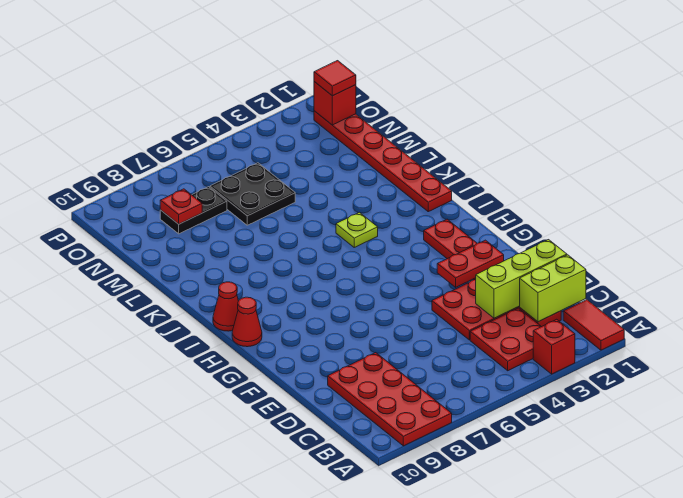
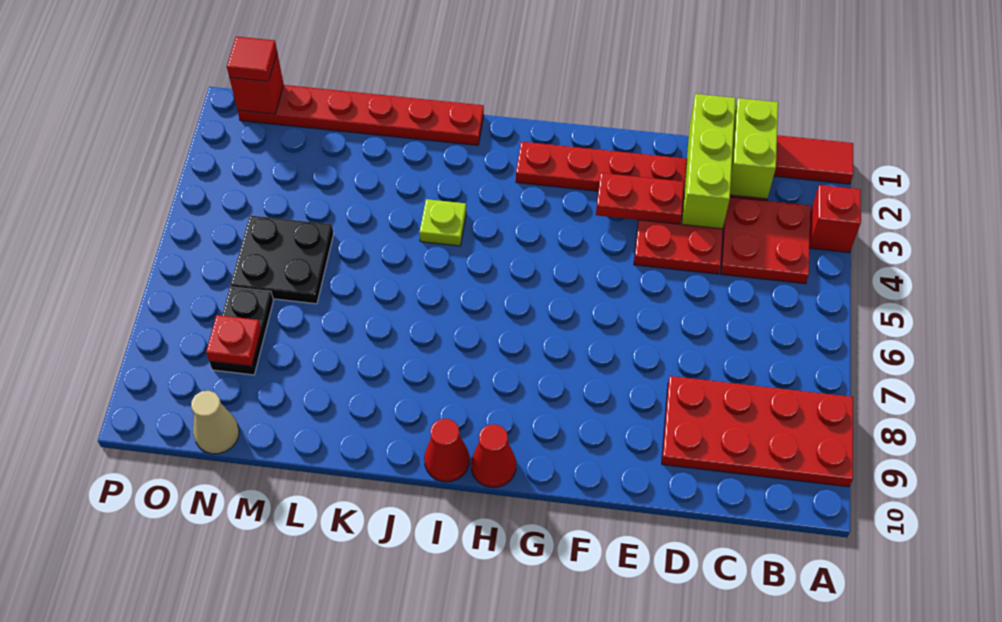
red plate F2:F3 level 2 -> red plate E3:F3 level 2
none -> tan cone N10 level 1

